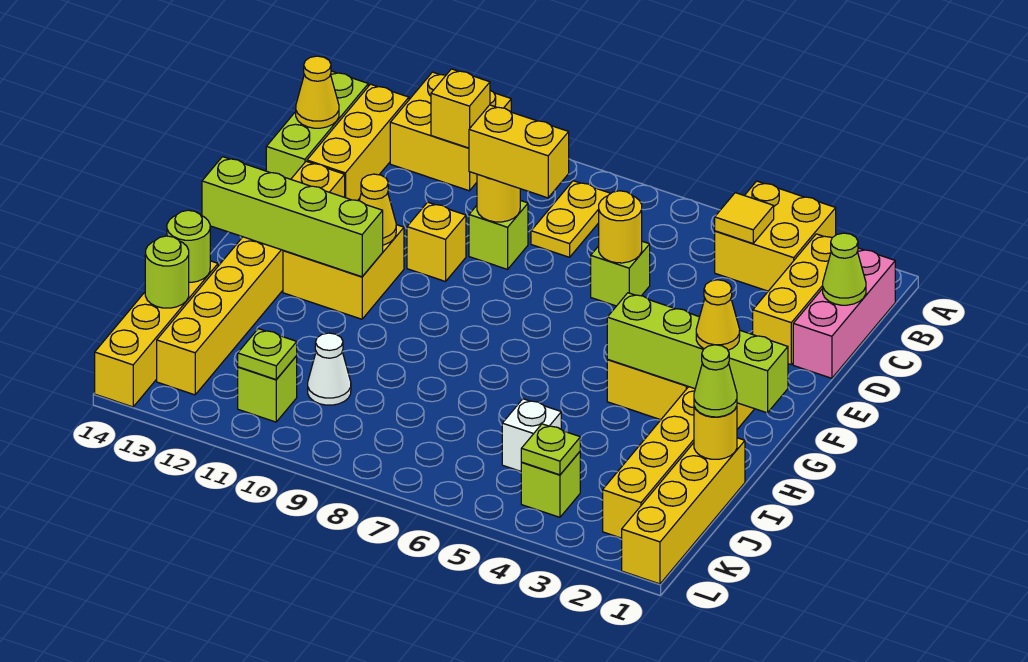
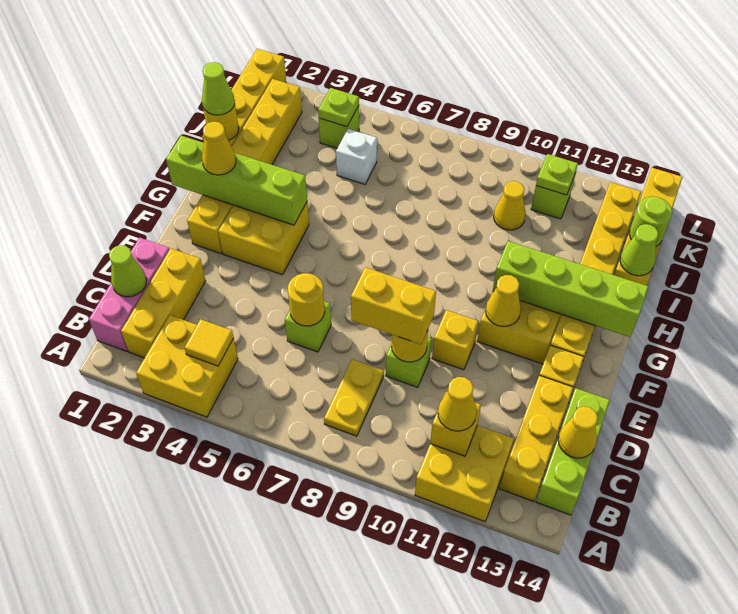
none -> yellow cone B11 level 3
lime round brick I14 level 2 -> lime cone I14 level 2
white cone J10 level 1 -> yellow cone J10 level 1

